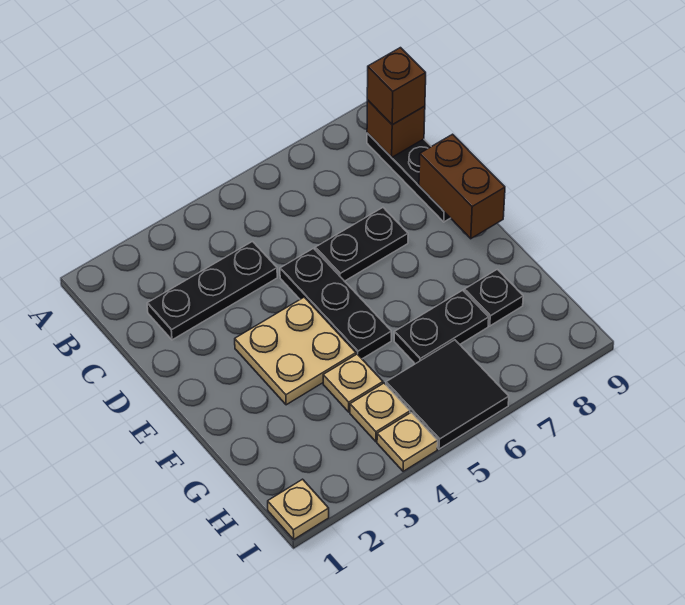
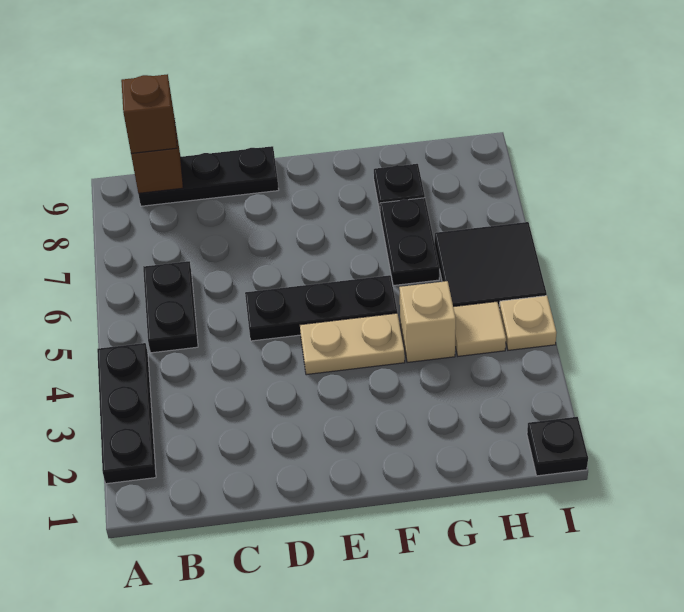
black plate C2:C4 level 1 -> black plate A2:A4 level 1
black plate D6:D7 level 1 -> black plate B5:B6 level 1
brown brick D9:E9 level 2 -> none
tan plate E3:F4 level 1 -> tan plate E4:F4 level 1
tan plate G4 level 1 -> tan brick G4 level 1
tan plate H4 level 1 -> tan tile H4 level 1
tan plate I1 level 1 -> black plate I1 level 1

